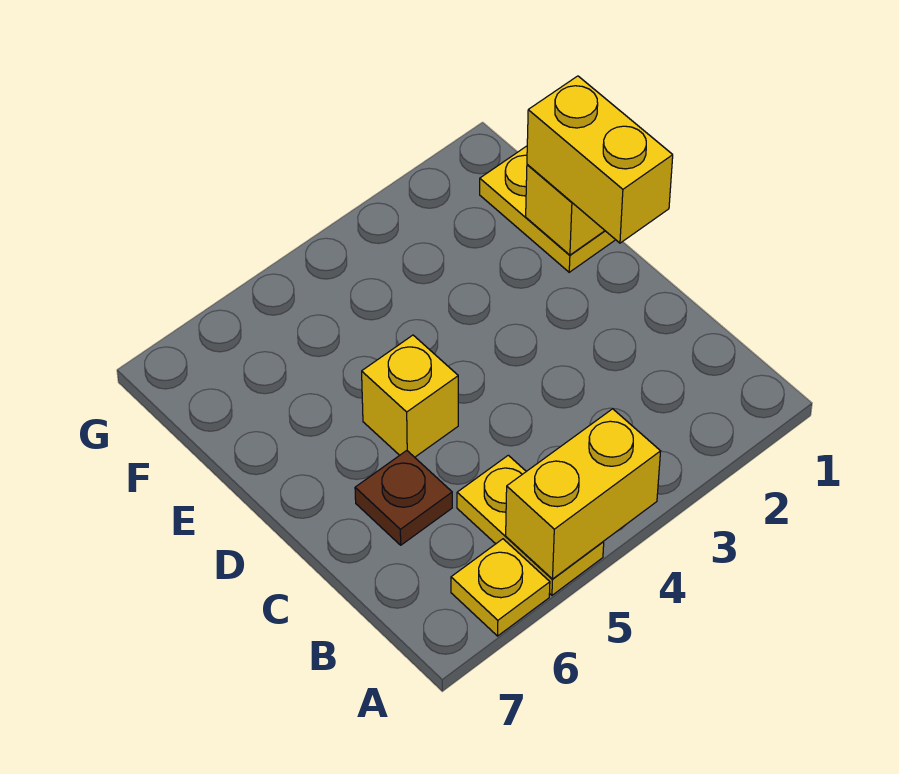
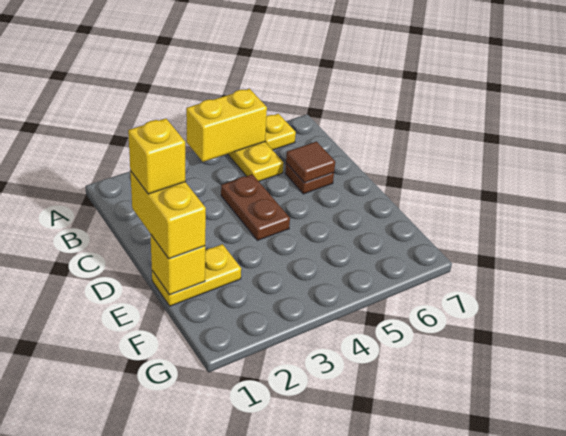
none -> brown plate C4:D4 level 1
none -> brown tile C6 level 2
yellow brick D5 level 1 -> yellow brick D1 level 4
yellow plate E1:F1 level 1 -> yellow plate E1:E2 level 1

